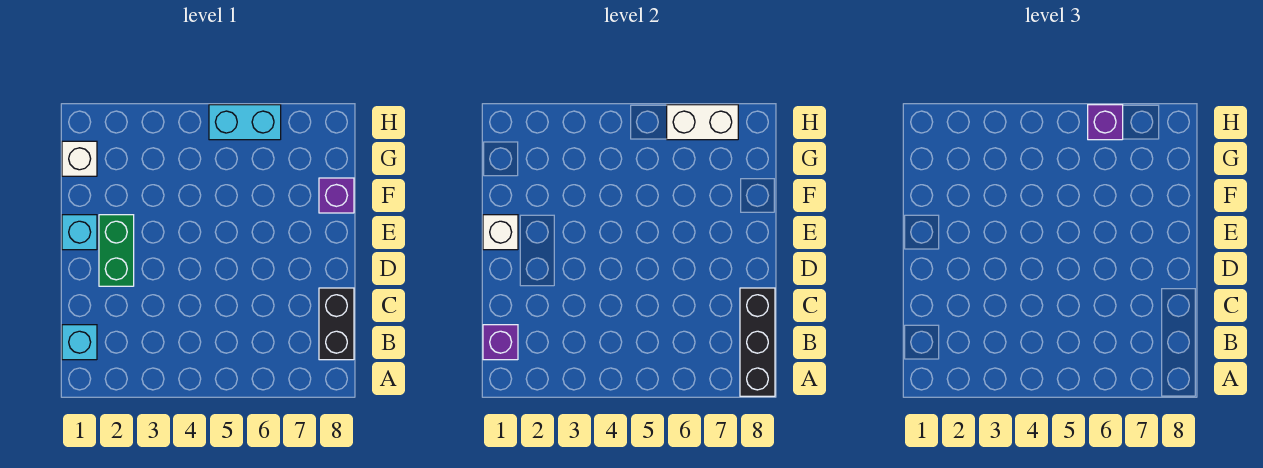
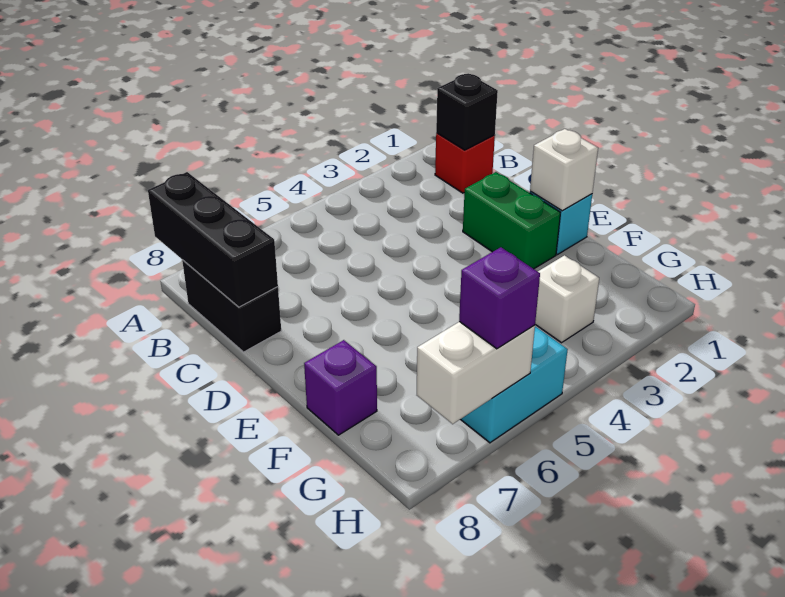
cyan brick B1 level 1 -> red brick B1 level 1
purple brick B1 level 2 -> black brick B1 level 2
white brick G1 level 1 -> white brick G3 level 1

